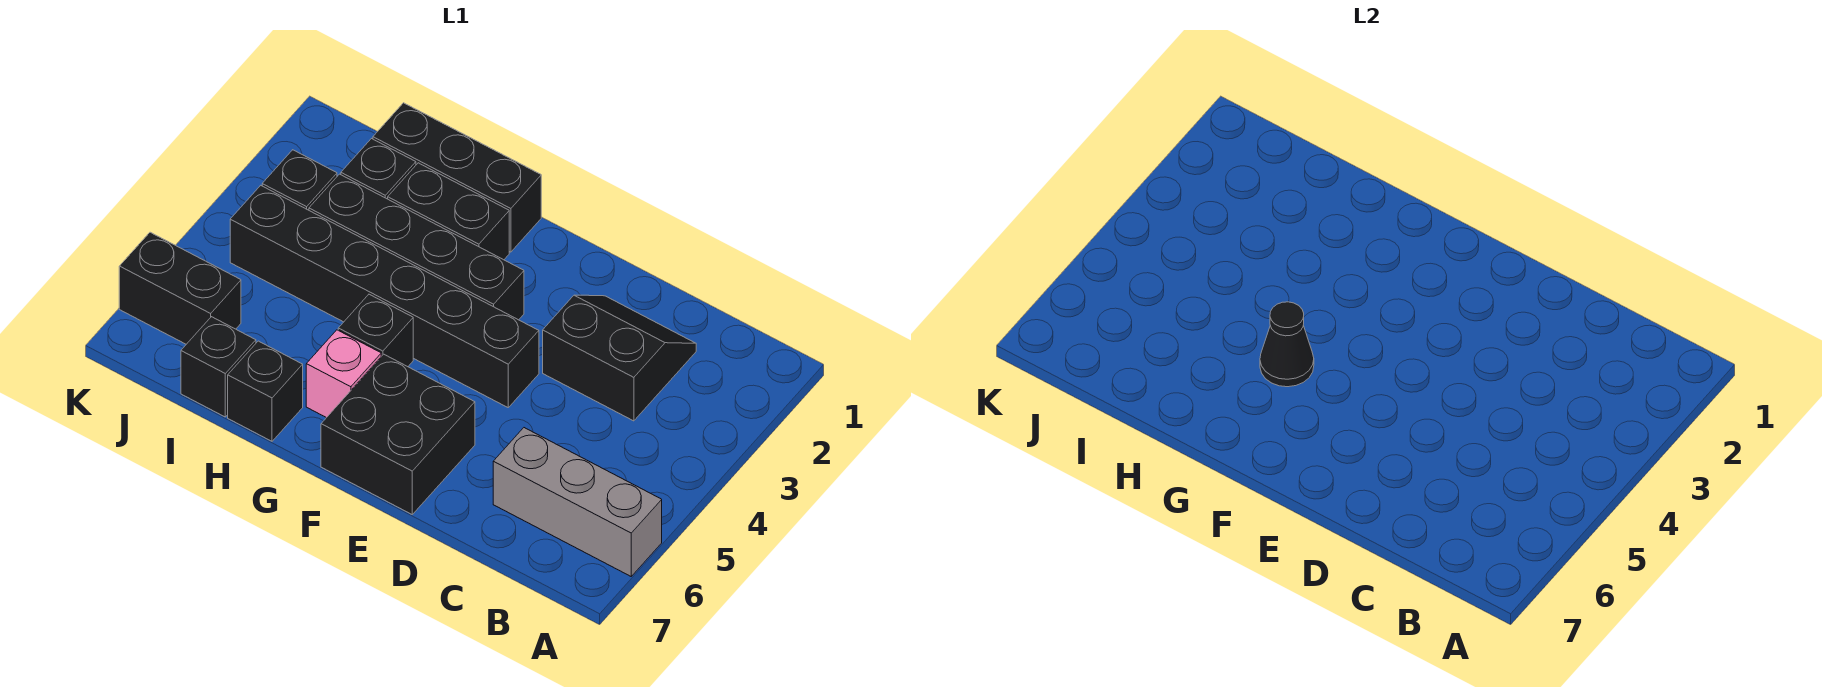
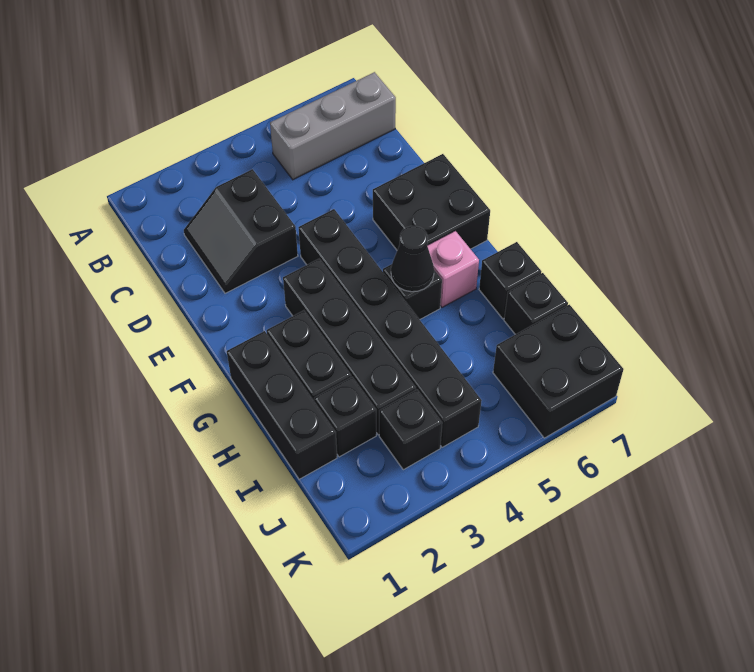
grey brick A6:C6 level 1 -> grey brick B5:B7 level 1
black brick J6:K6 level 1 -> black brick J6:K7 level 1

